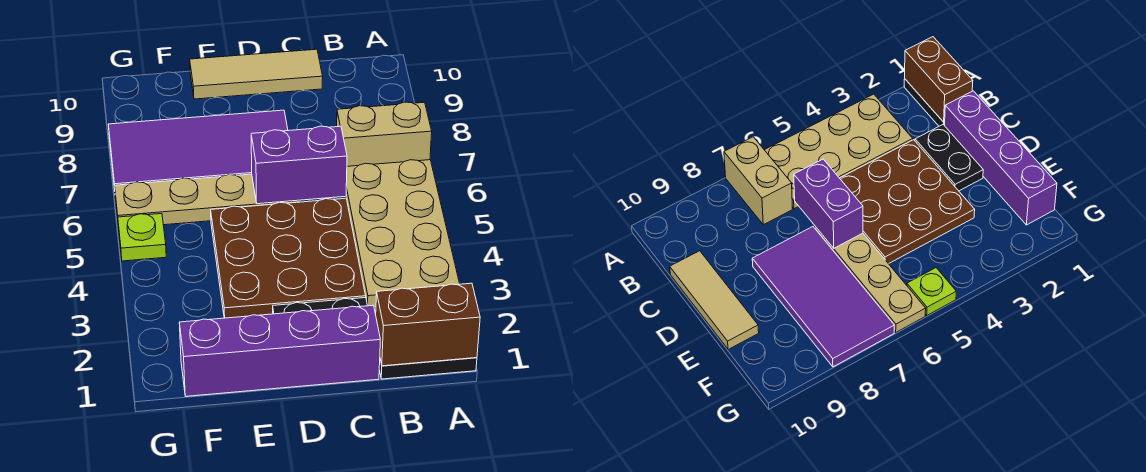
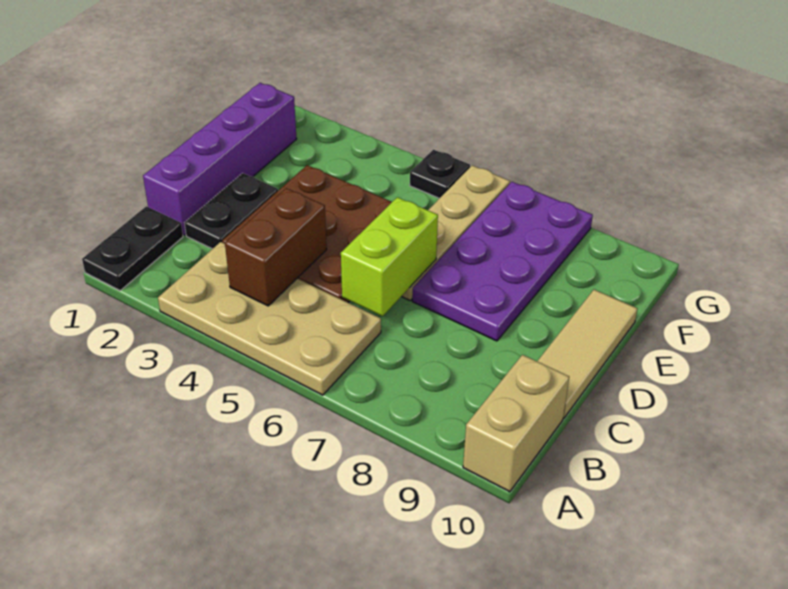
brown brick A1:B1 level 2 -> brown brick B4:C4 level 2
tan brick A7:B7 level 1 -> tan brick A10:B10 level 1
purple brick C6:D6 level 2 -> lime brick C6:D6 level 2
purple tile D7:G8 level 1 -> purple plate D7:G8 level 1
lime plate G5 level 1 -> black plate G5 level 1

